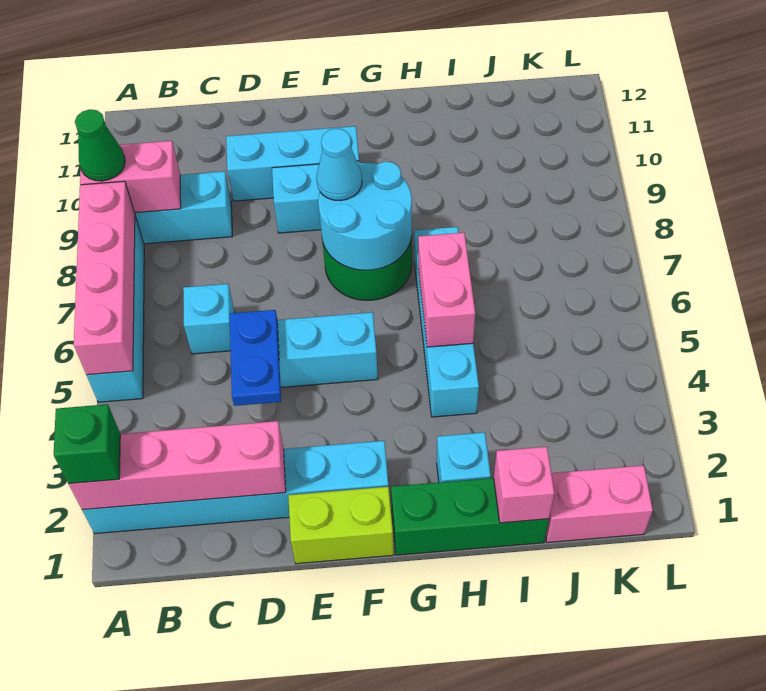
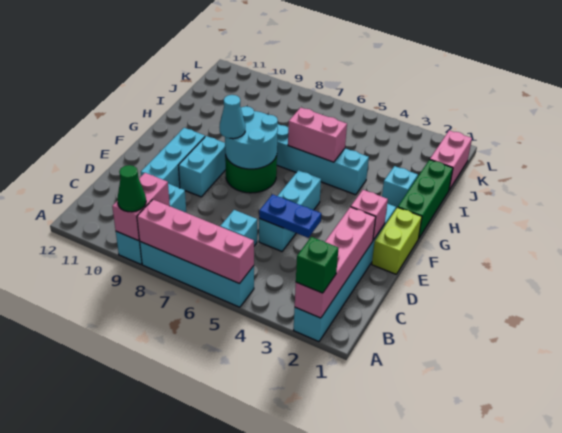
pink brick I1 level 2 -> pink brick E2 level 2

